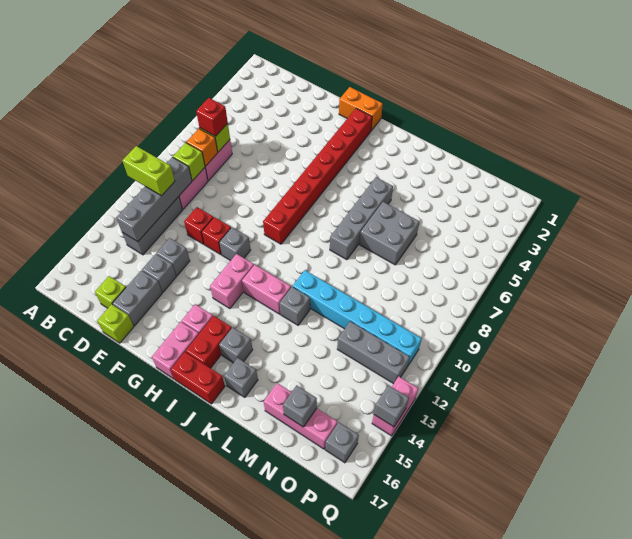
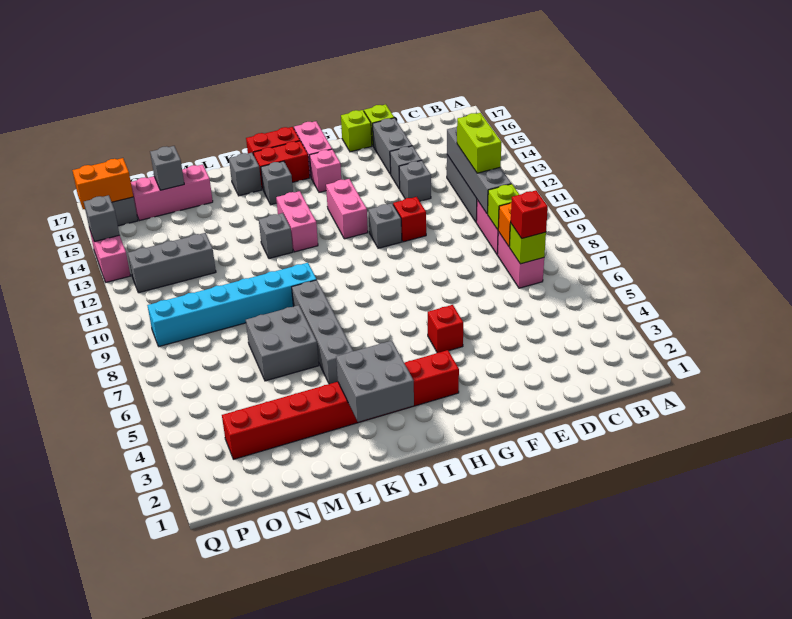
lime brick B11:C11 level 3 -> lime brick C11:C12 level 3
lime brick D16 level 1 -> lime brick F17 level 1
red brick E11 level 1 -> red brick G5 level 1
orange brick G1:H1 level 1 -> orange brick P16:Q16 level 2
red brick H2:H9 level 1 -> red brick H3:O3 level 1
pink brick I12:J12 level 1 -> pink brick J12:J13 level 1
red brick I15:I16 level 1 -> red brick I16:J16 level 1
none -> grey brick J2:K3 level 2
cyan brick K11:P11 level 1 -> cyan brick K9:P9 level 1

